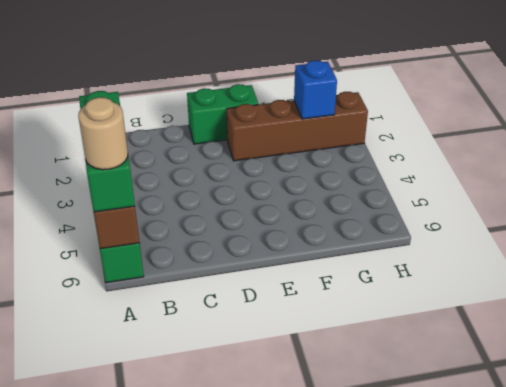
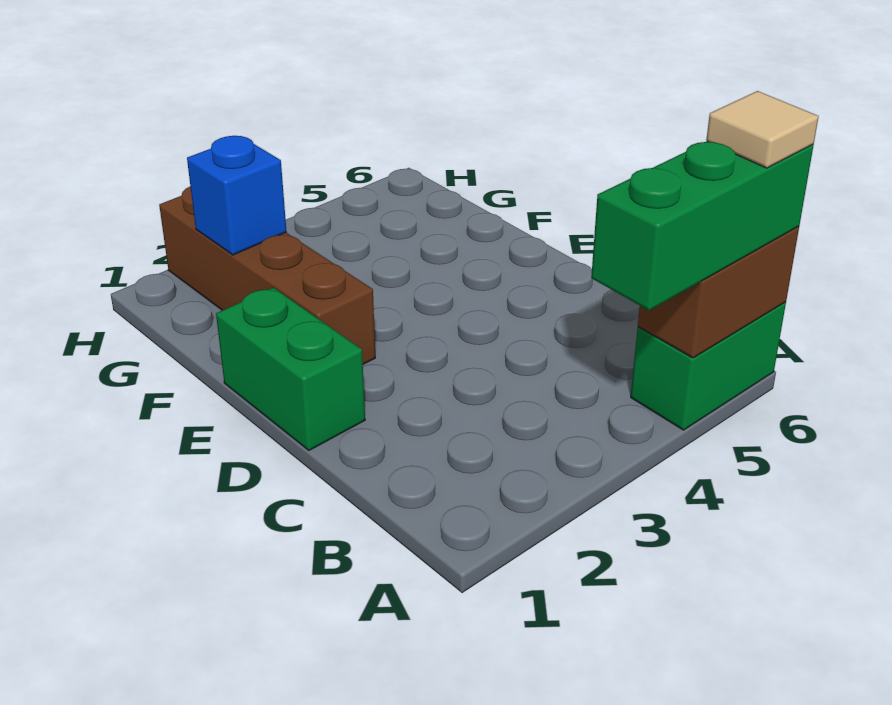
tan round brick A6 level 4 -> tan tile A6 level 4

